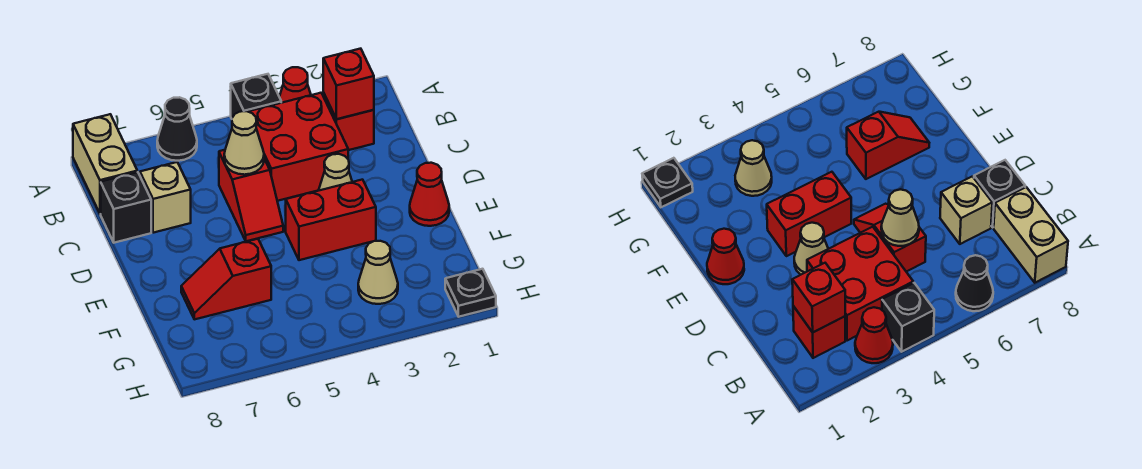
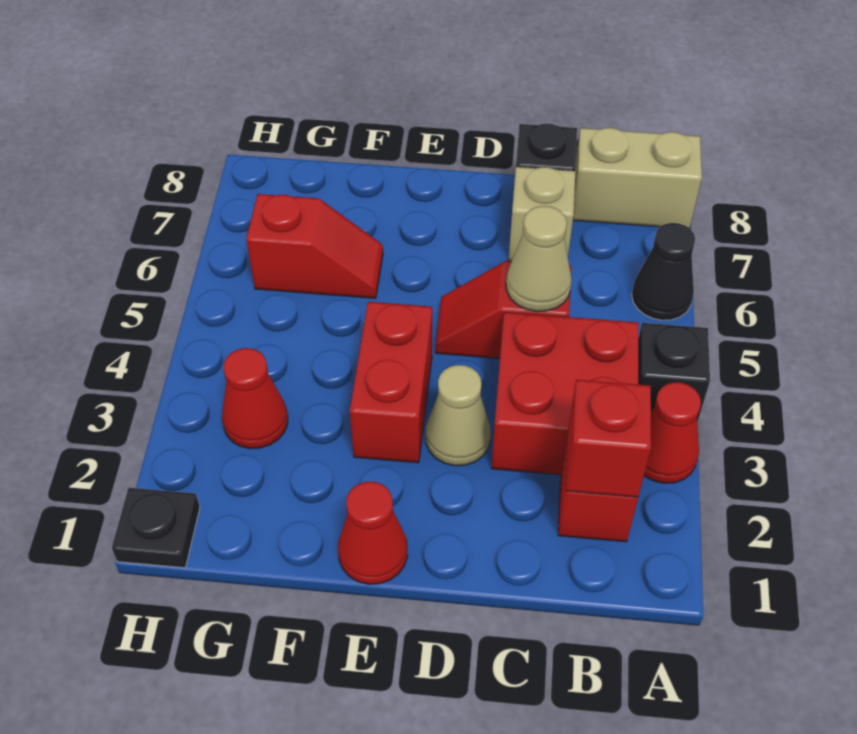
red slope F6:F7 level 1 top 6 -> red slope F6:G6 level 1 top G
tan cone G3 level 1 -> red cone G3 level 1

